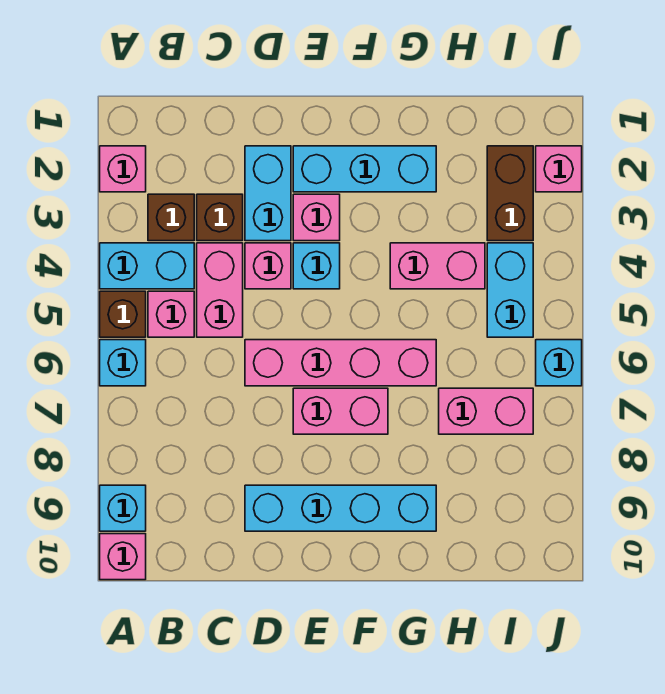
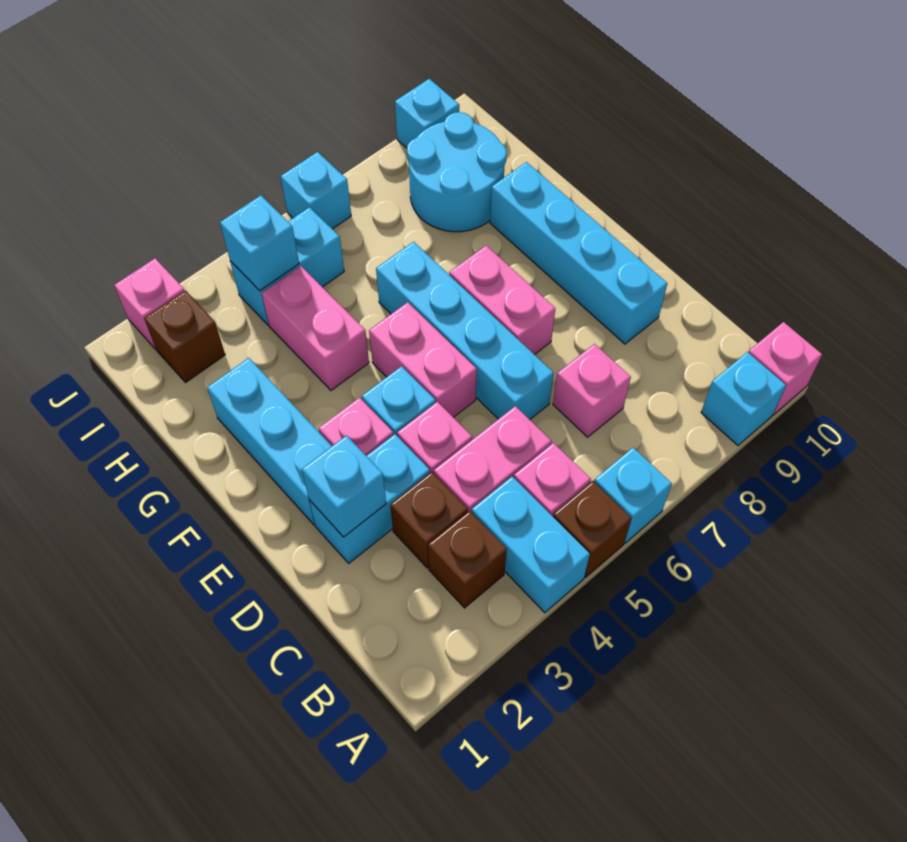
pink brick A2 level 1 -> pink brick C7 level 1
none -> cyan brick D2 level 2
pink brick D6:G6 level 1 -> cyan brick D6:G6 level 1
pink brick H7:I7 level 1 -> pink brick E5:F5 level 1
none -> cyan round brick H8:I9 level 1
brown brick I2:I3 level 1 -> brown brick I2 level 1
none -> cyan brick I4 level 2
none -> cyan brick J9 level 1

